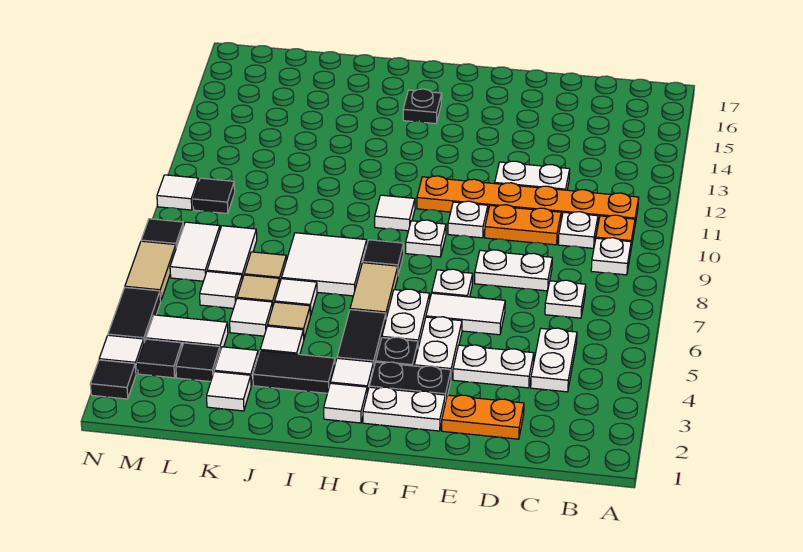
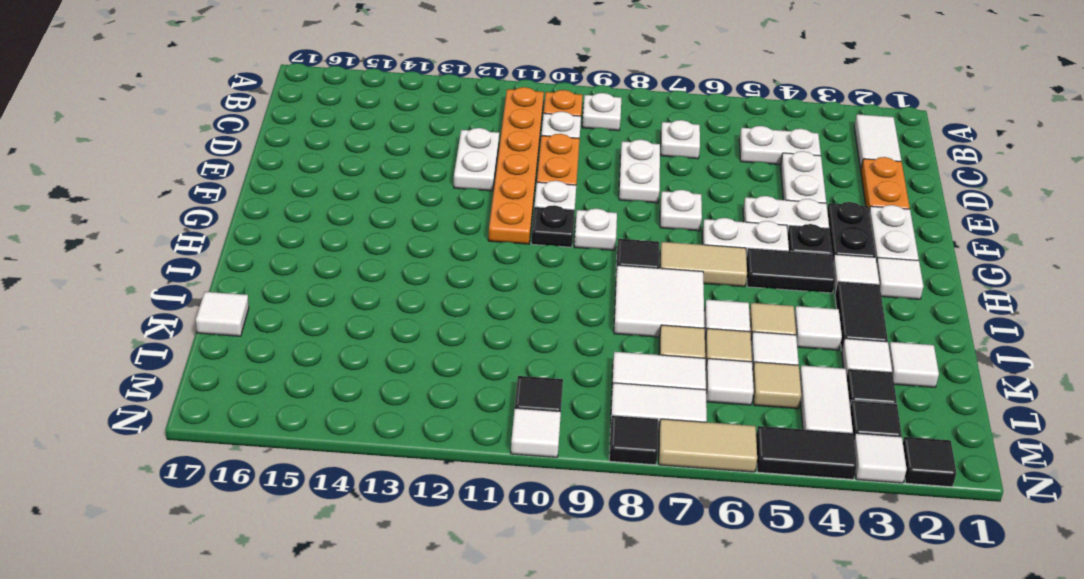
white tile E6:F6 level 1 -> white tile B2:C2 level 1
white tile H10 level 1 -> white tile K17 level 1
black plate H15 level 1 -> black plate G10 level 1
none -> tan tile L5 level 1

